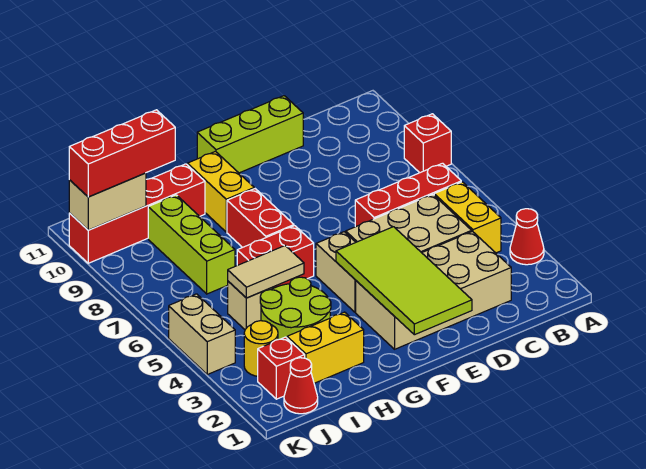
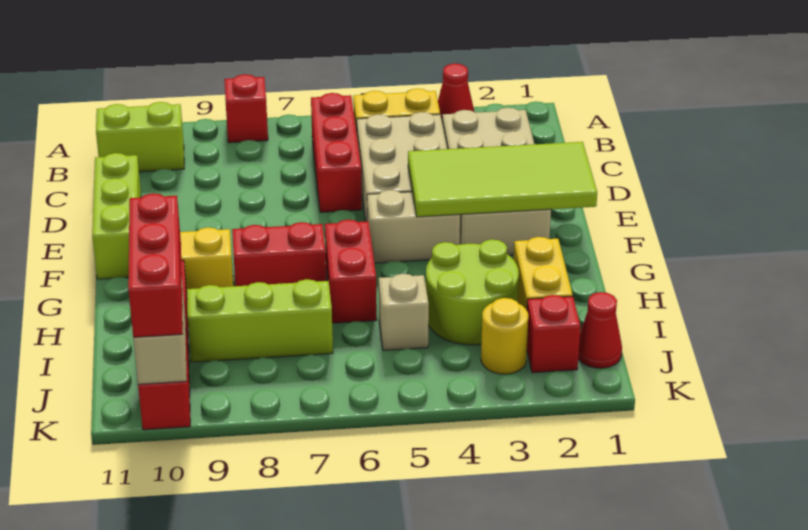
none -> lime brick B10:B11 level 1
tan tile H5:I5 level 2 -> none
tan brick K4:K5 level 1 -> none

